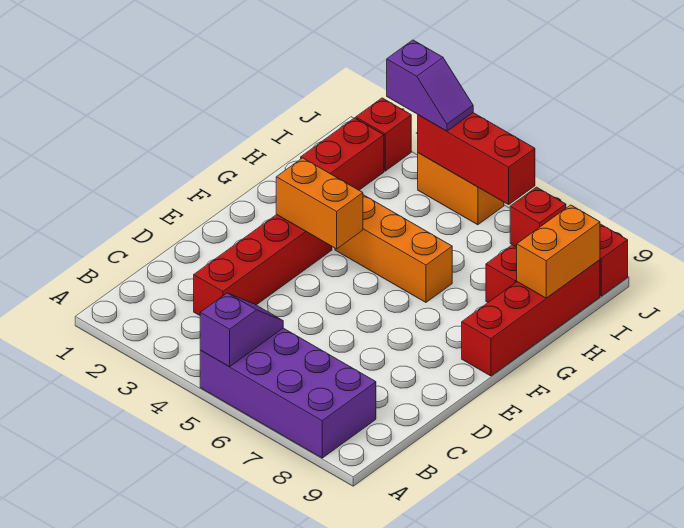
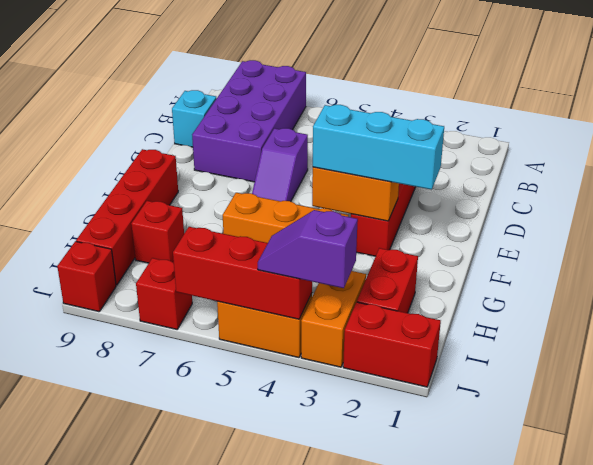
purple brick A5:B8 level 1 -> purple brick A7:D8 level 1
purple slope A5:B5 level 2 top A -> purple slope D6:E6 level 1 top D
none -> cyan brick C9 level 1
none -> cyan brick F2:F4 level 3
orange brick H9:I9 level 2 -> orange brick I3:J3 level 1
red brick J2 level 1 -> red brick J1:J2 level 1

